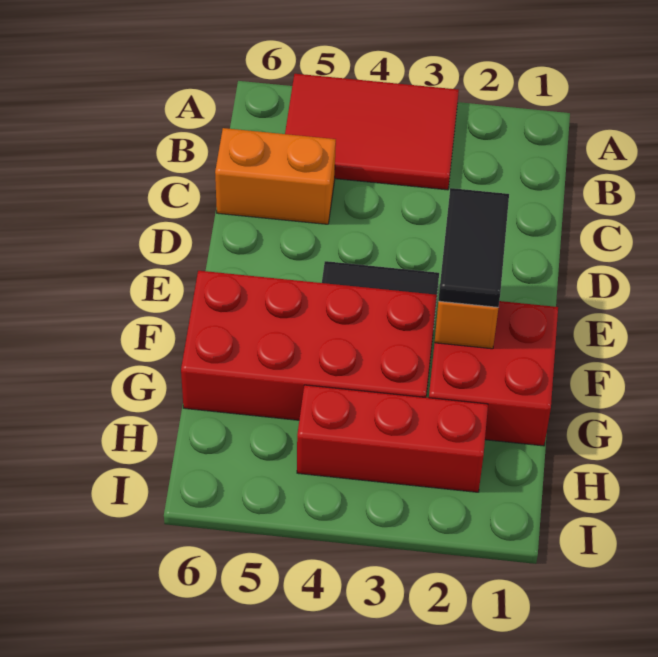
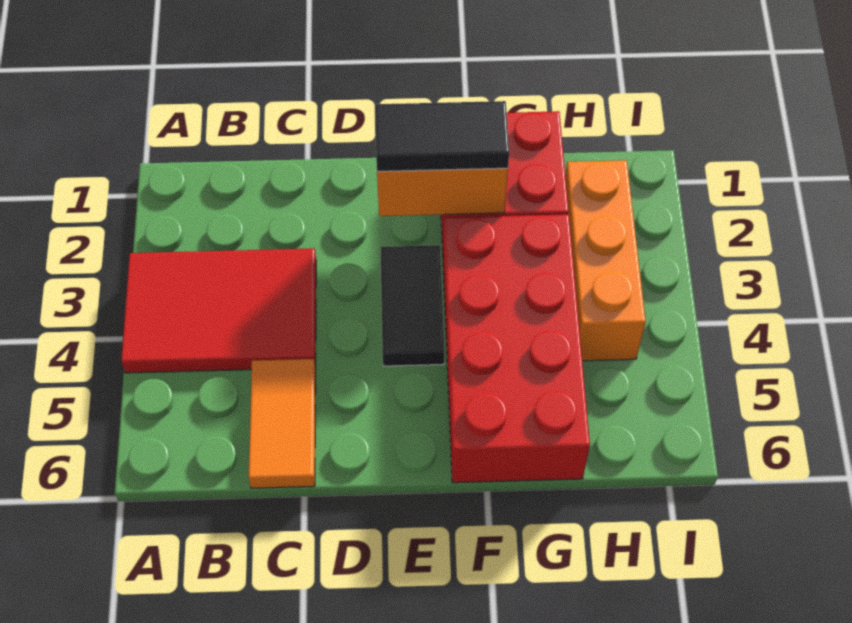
red tile A3:B5 level 1 -> red tile A3:C4 level 1
orange brick C5:C6 level 1 -> orange tile C5:C6 level 1
red brick H2:H4 level 1 -> orange brick H2:H4 level 1

